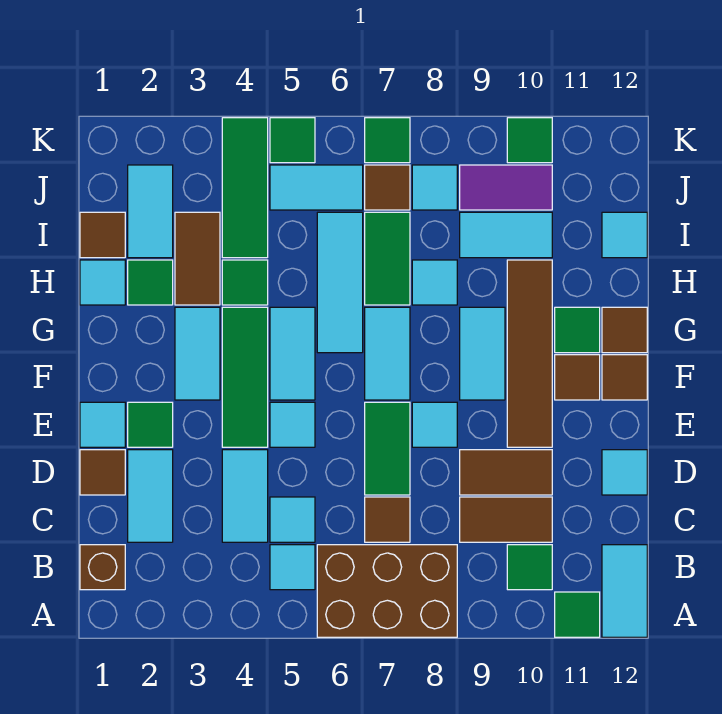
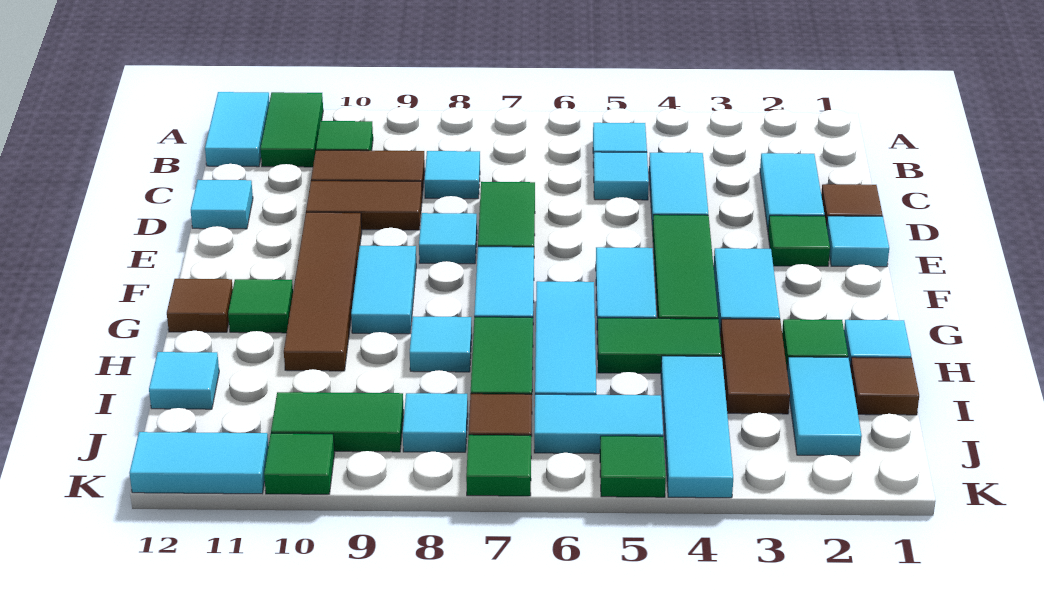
brown brick A6:B8 level 1 -> none
green tile A11 level 1 -> green tile A11:B11 level 1
brown brick B1 level 1 -> none
brown tile C7 level 1 -> none
cyan tile E5 level 1 -> cyan tile C8 level 1
brown tile F11 level 1 -> none
brown tile F12 level 1 -> none
green tile H4 level 1 -> green tile H4:H5 level 1
green tile I4:K4 level 1 -> cyan tile I4:K4 level 1
cyan tile I9:I10 level 1 -> cyan tile K11:K12 level 1
purple tile J9:J10 level 1 -> green tile J9:J10 level 1

